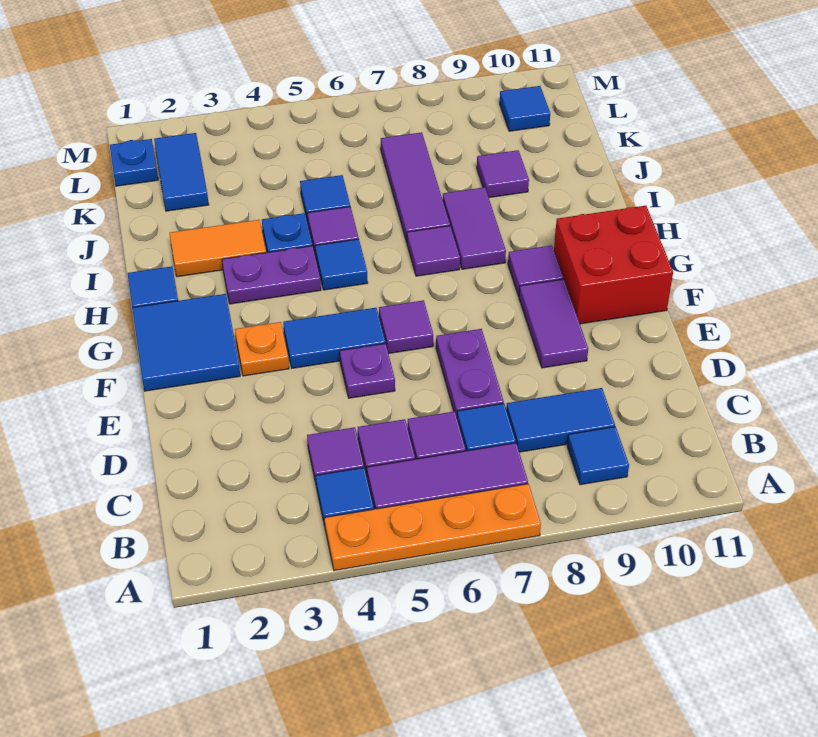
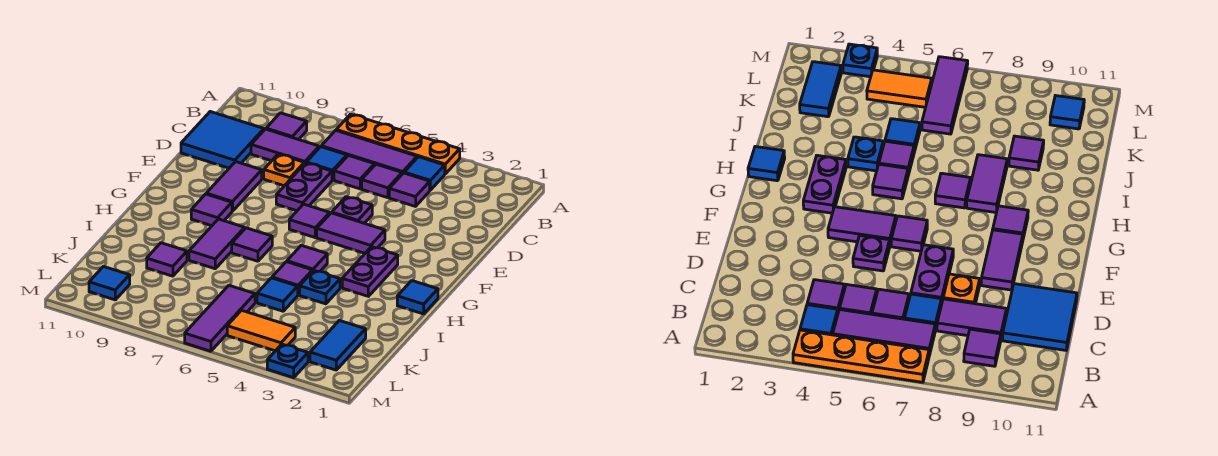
blue tile B9 level 1 -> purple tile B9 level 1
blue tile C8:C9 level 1 -> purple tile C8:C9 level 1
blue tile F1:G2 level 1 -> blue tile C10:D11 level 1
orange plate F3 level 1 -> orange plate D8 level 1
blue tile F4:F5 level 1 -> purple tile F4:F5 level 1
red brick F10:G11 level 1 -> none
purple plate H3:H4 level 1 -> purple plate G3:H3 level 1
blue tile H5 level 1 -> purple tile H5 level 1
orange tile I2:I3 level 1 -> orange tile L4:L5 level 1
purple tile I7:K7 level 1 -> purple tile K6:M6 level 1
blue plate L1 level 1 -> blue plate M3 level 1

